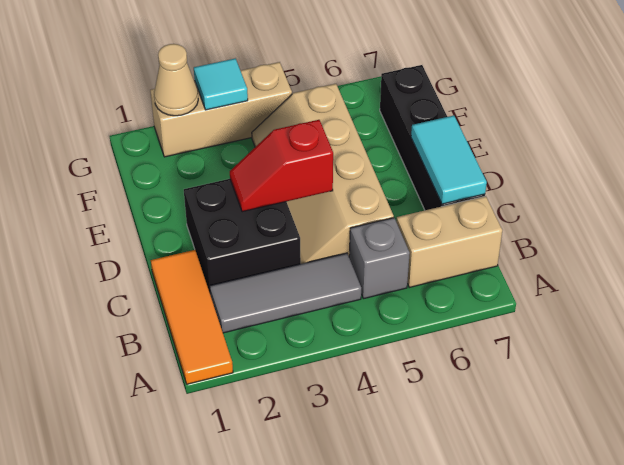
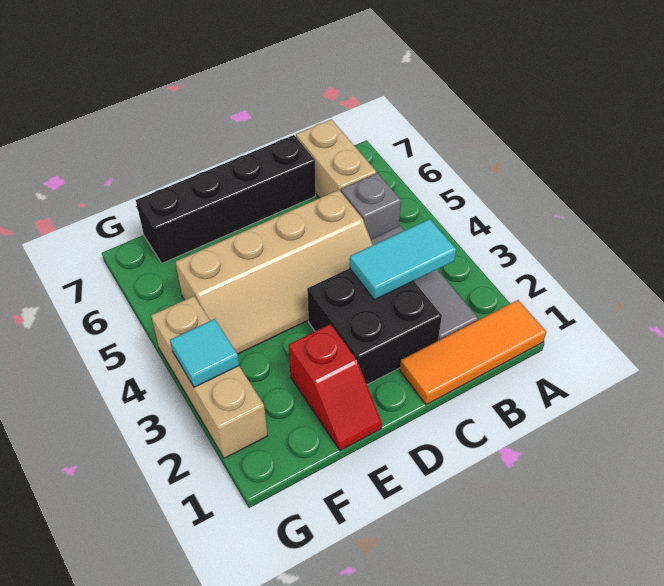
cyan tile C7:D7 level 2 -> cyan tile B3:C3 level 2
red slope D3:D4 level 2 top 4 -> red slope E1:E2 level 1 top 2
tan cone G2 level 2 -> none

